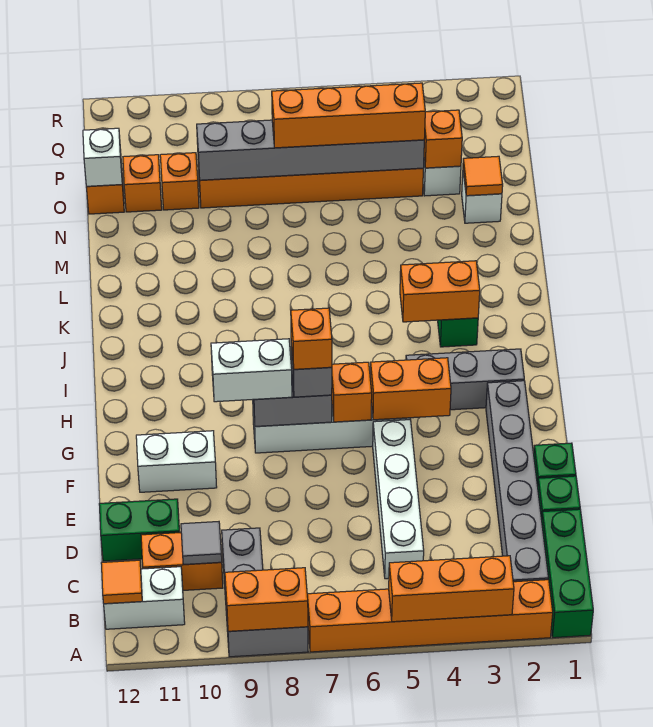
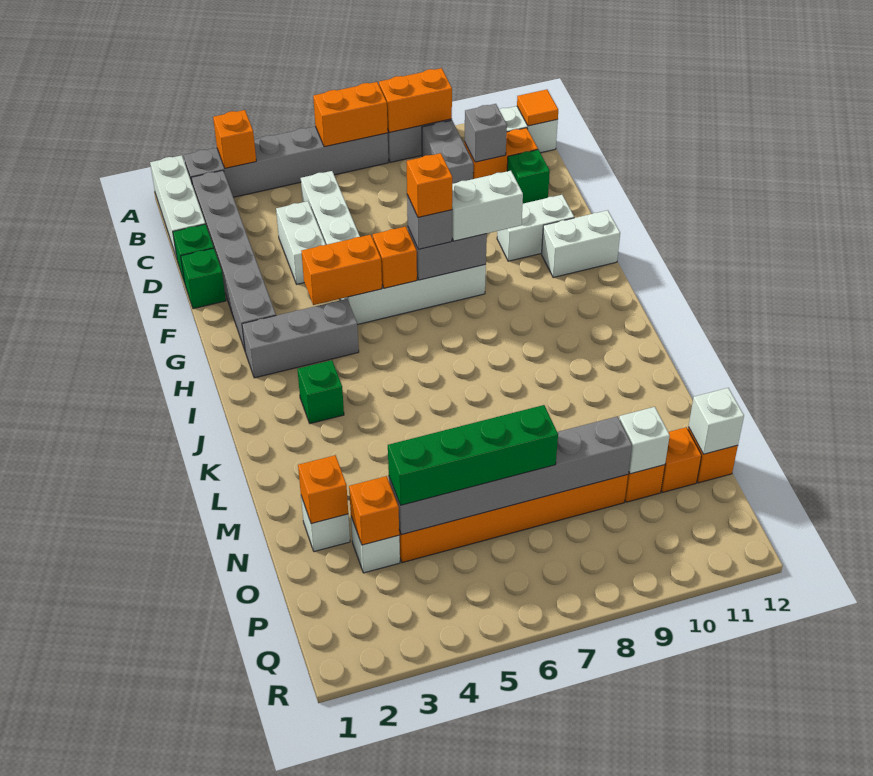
green brick A1:C1 level 1 -> white brick A1:C1 level 1
orange brick A2:A7 level 1 -> grey brick A2:A7 level 1
orange brick A3:A5 level 2 -> orange brick A3 level 2
grey tile C10 level 2 -> grey brick C10 level 2
none -> white brick D4:E4 level 1
green brick D11:D12 level 1 -> green brick D11 level 1
none -> white brick G11:G12 level 1
orange brick J3:J4 level 2 -> orange brick A6:A7 level 2
orange tile N2 level 2 -> orange brick N2 level 2
orange brick O4:O7 level 3 -> green brick O4:O7 level 3
none -> white brick O10 level 2

